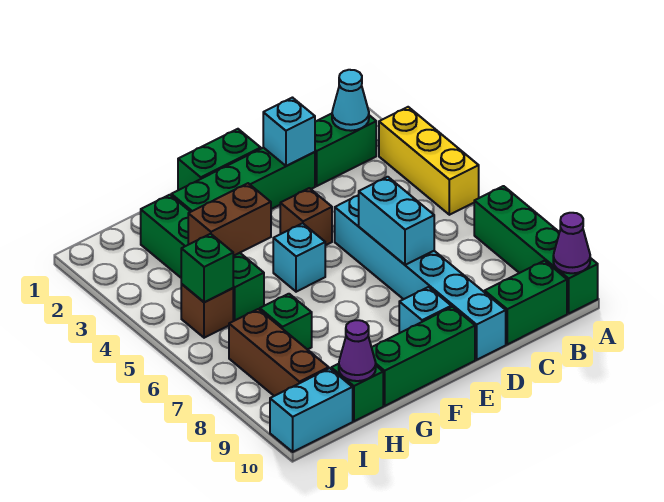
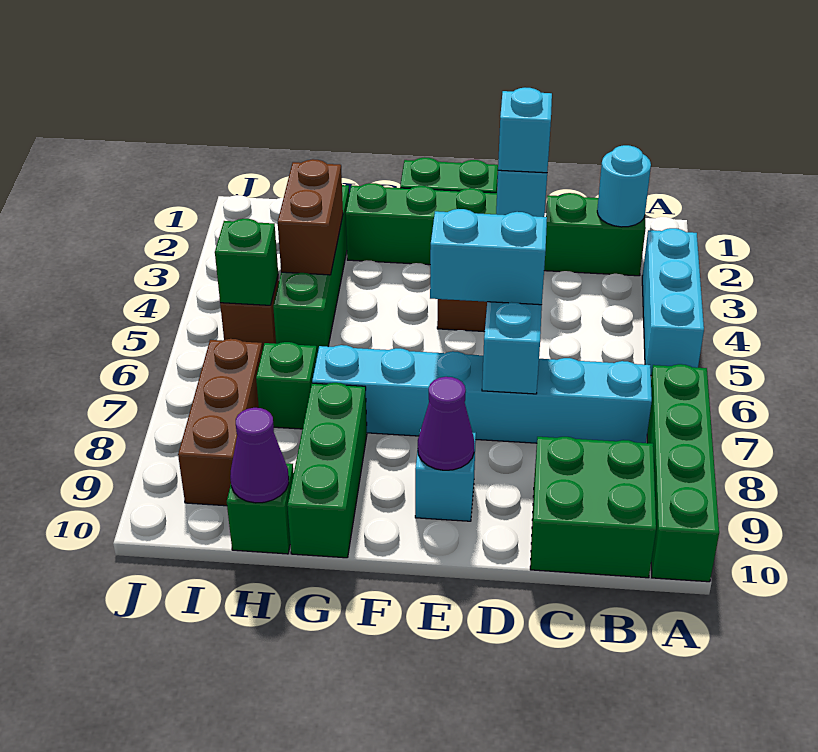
yellow brick A3:A5 level 1 -> cyan brick A3:A5 level 1
purple cone A10 level 2 -> purple cone E9 level 2
cyan cone B2 level 2 -> cyan round brick B2 level 2
green brick B10:C10 level 1 -> green brick B9:C10 level 1
cyan brick D5:D10 level 1 -> cyan brick B7:G7 level 1
green brick E10:G10 level 1 -> green brick G8:G10 level 1
cyan brick F5 level 1 -> cyan brick D2 level 3
brown brick G4:H4 level 2 -> brown brick H3:H4 level 2
cyan brick I10:J10 level 1 -> cyan brick D6:E6 level 3

